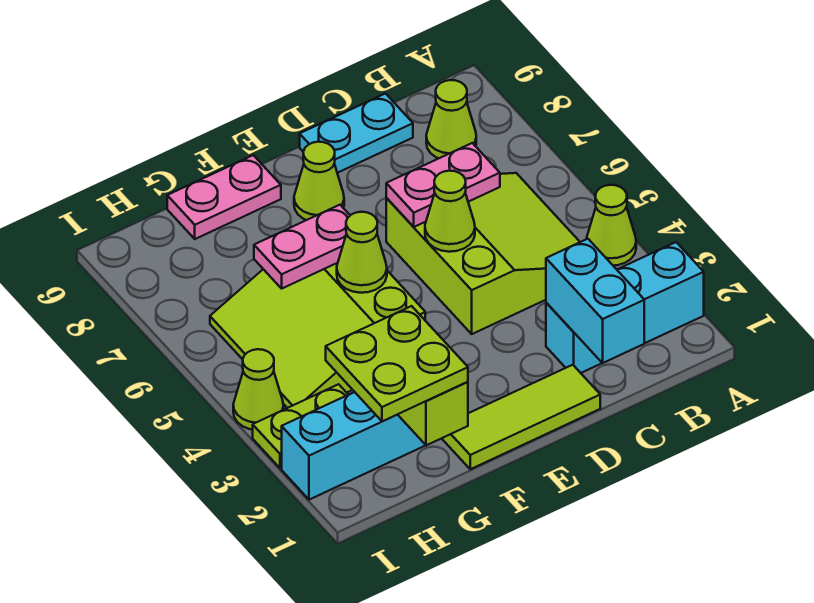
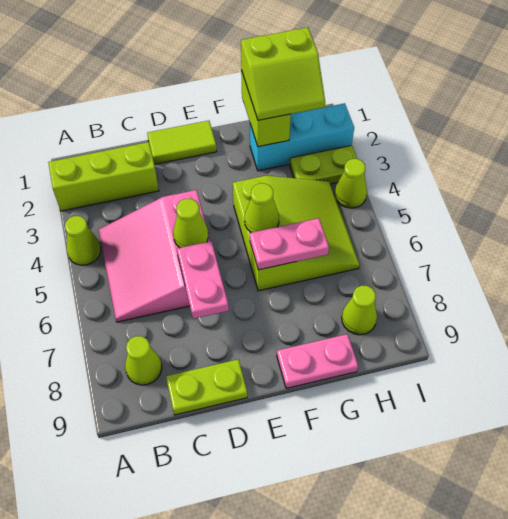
cyan brick A2:C2 level 1 -> lime brick A2:C2 level 1
lime slope B4:D6 level 1 top D -> pink slope B4:D6 level 1 top D
cyan brick C1:C2 level 2 -> none
pink plate C6:D6 level 2 -> pink plate D6:D7 level 2
cyan plate C9:D9 level 1 -> lime plate C9:D9 level 1
lime tile D1:F1 level 1 -> lime tile D1:E1 level 1
lime cone E8 level 1 -> lime cone H8 level 1
lime plate G1:H2 level 3 -> lime slope G1:H2 level 3 top 1

